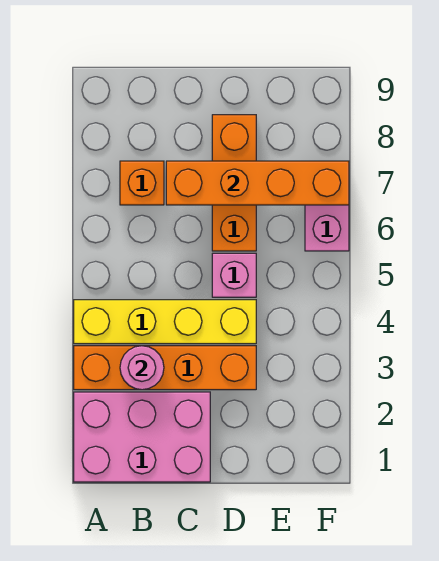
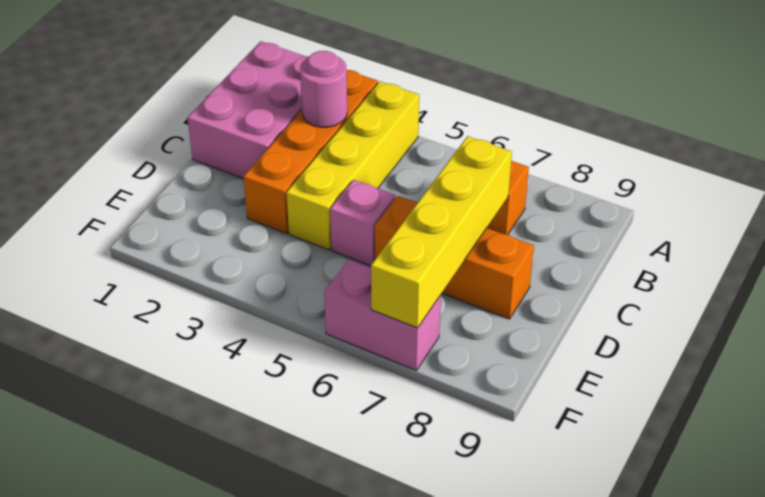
orange brick C7:F7 level 2 -> yellow brick C7:F7 level 2

